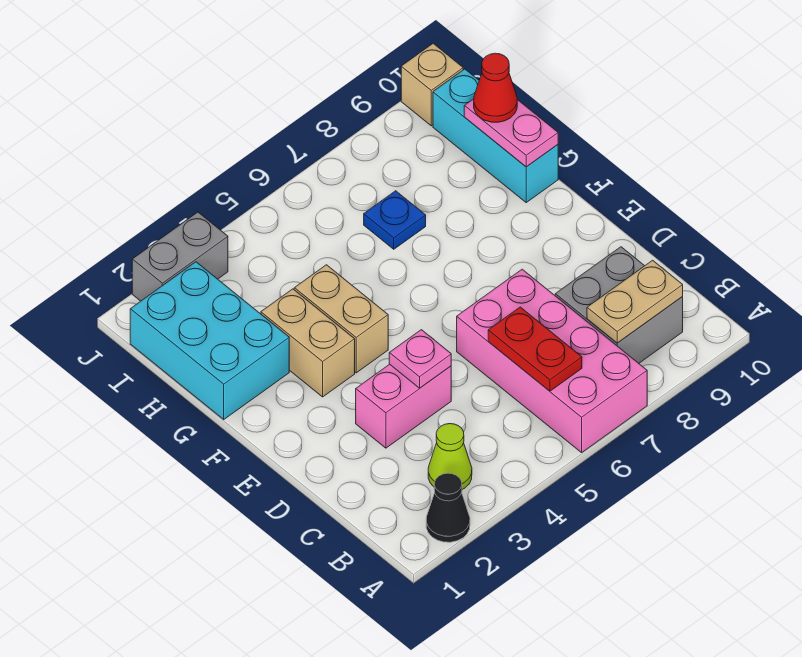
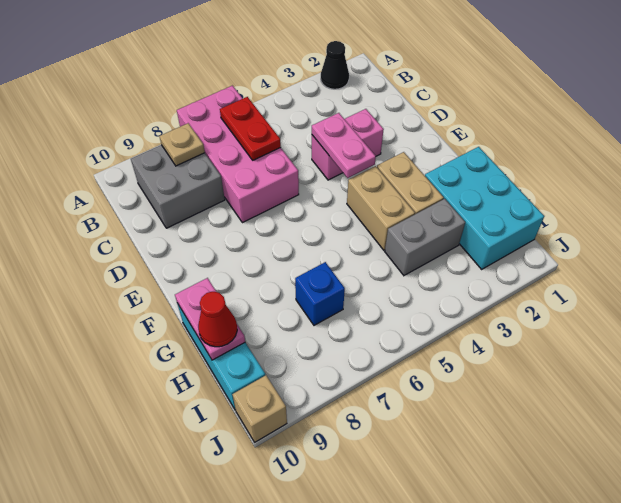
lime cone B3 level 1 -> none
tan plate B8:B9 level 2 -> tan plate B8 level 2
pink plate D4 level 2 -> pink plate D4:E4 level 2
blue plate H7 level 1 -> blue brick H7 level 1
grey brick J2:J3 level 1 -> grey brick H3:H4 level 1

